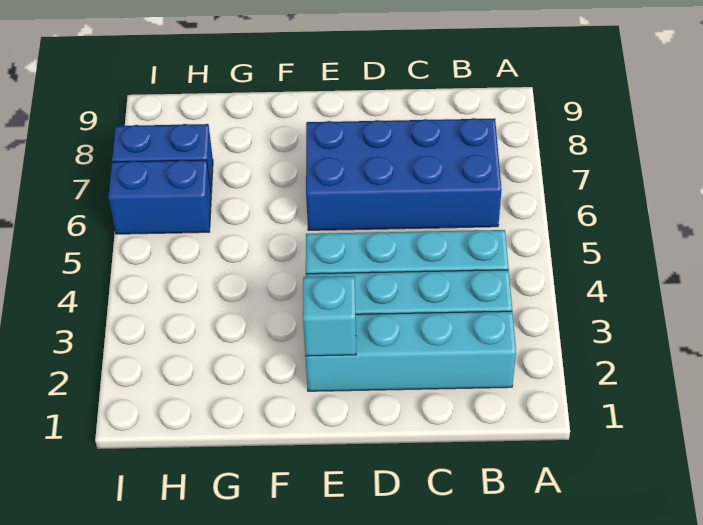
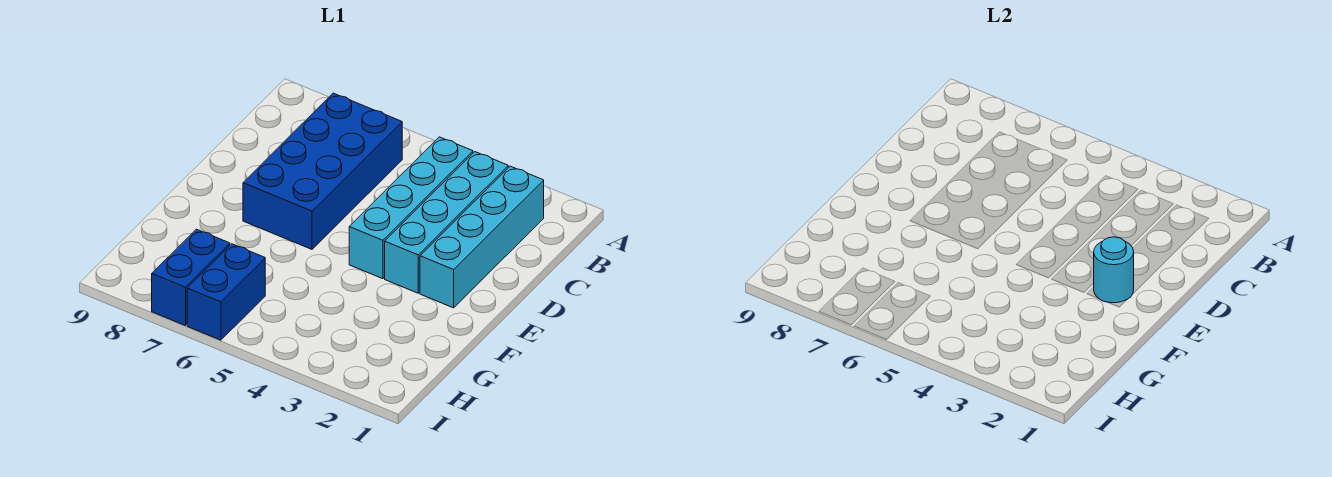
cyan brick E2 level 2 -> cyan round brick E2 level 2

